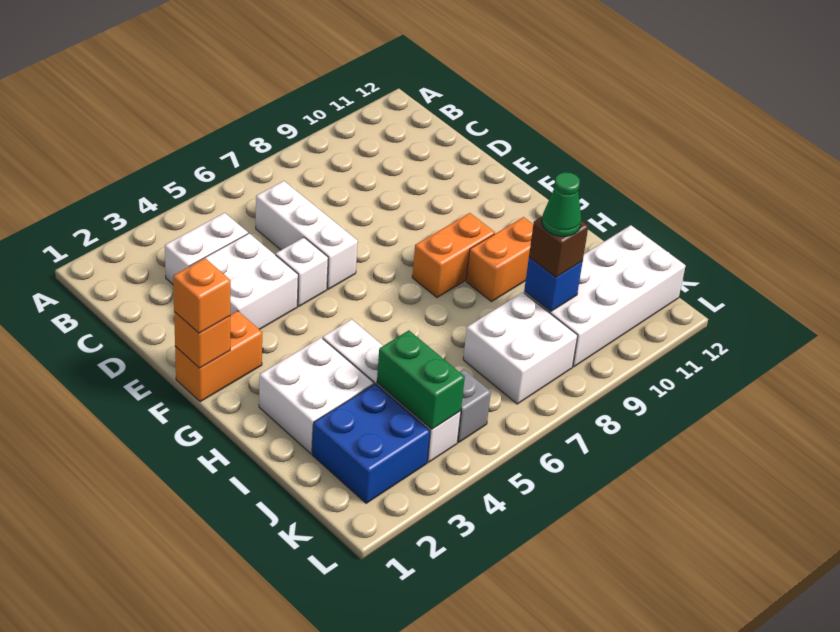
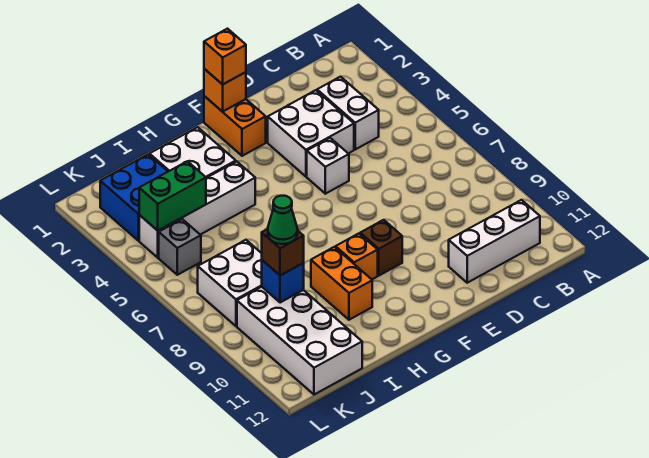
white brick C6:E6 level 1 -> white brick B11:D11 level 1
none -> brown brick F9 level 1
orange brick G8:G9 level 1 -> orange brick G9 level 1

